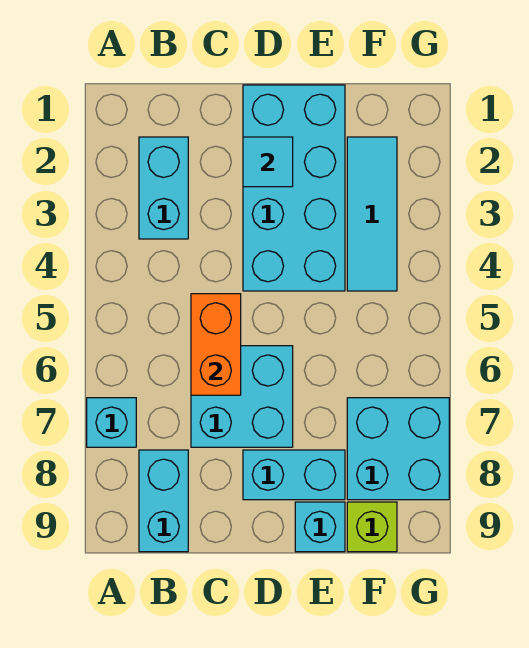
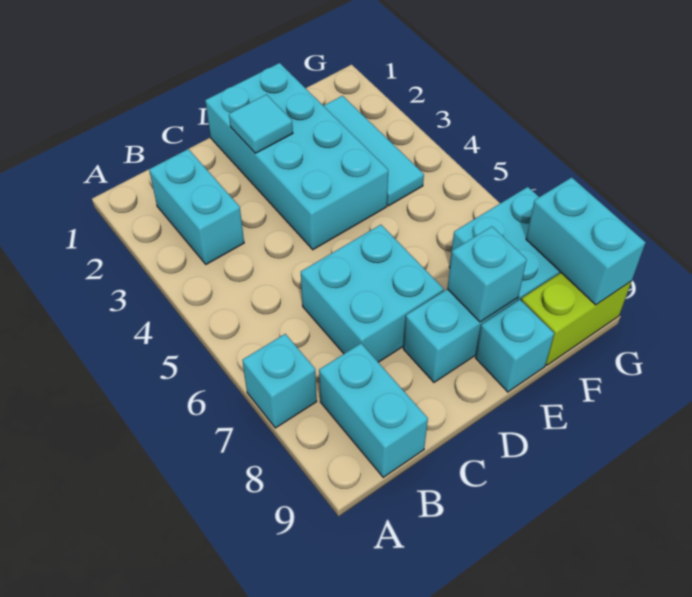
orange brick C5:C6 level 2 -> none
none -> cyan brick E8 level 2
lime brick F9 level 1 -> lime brick F9:G9 level 1
none -> cyan brick G8:G9 level 2

